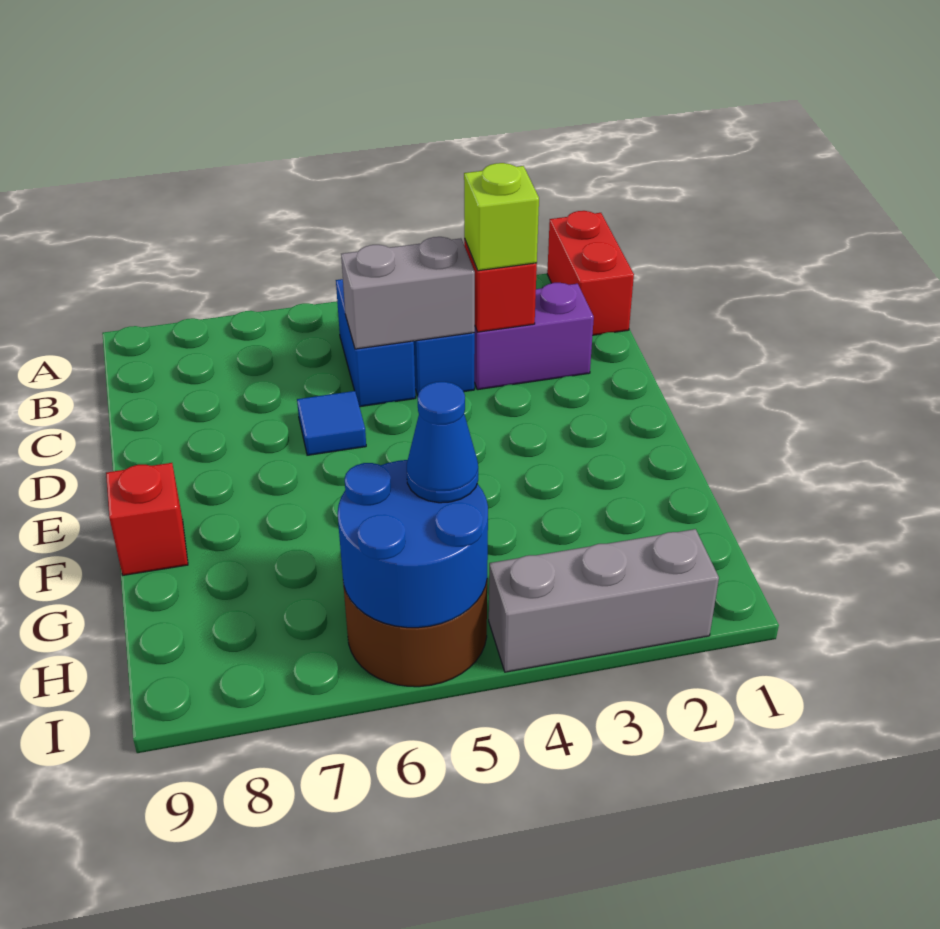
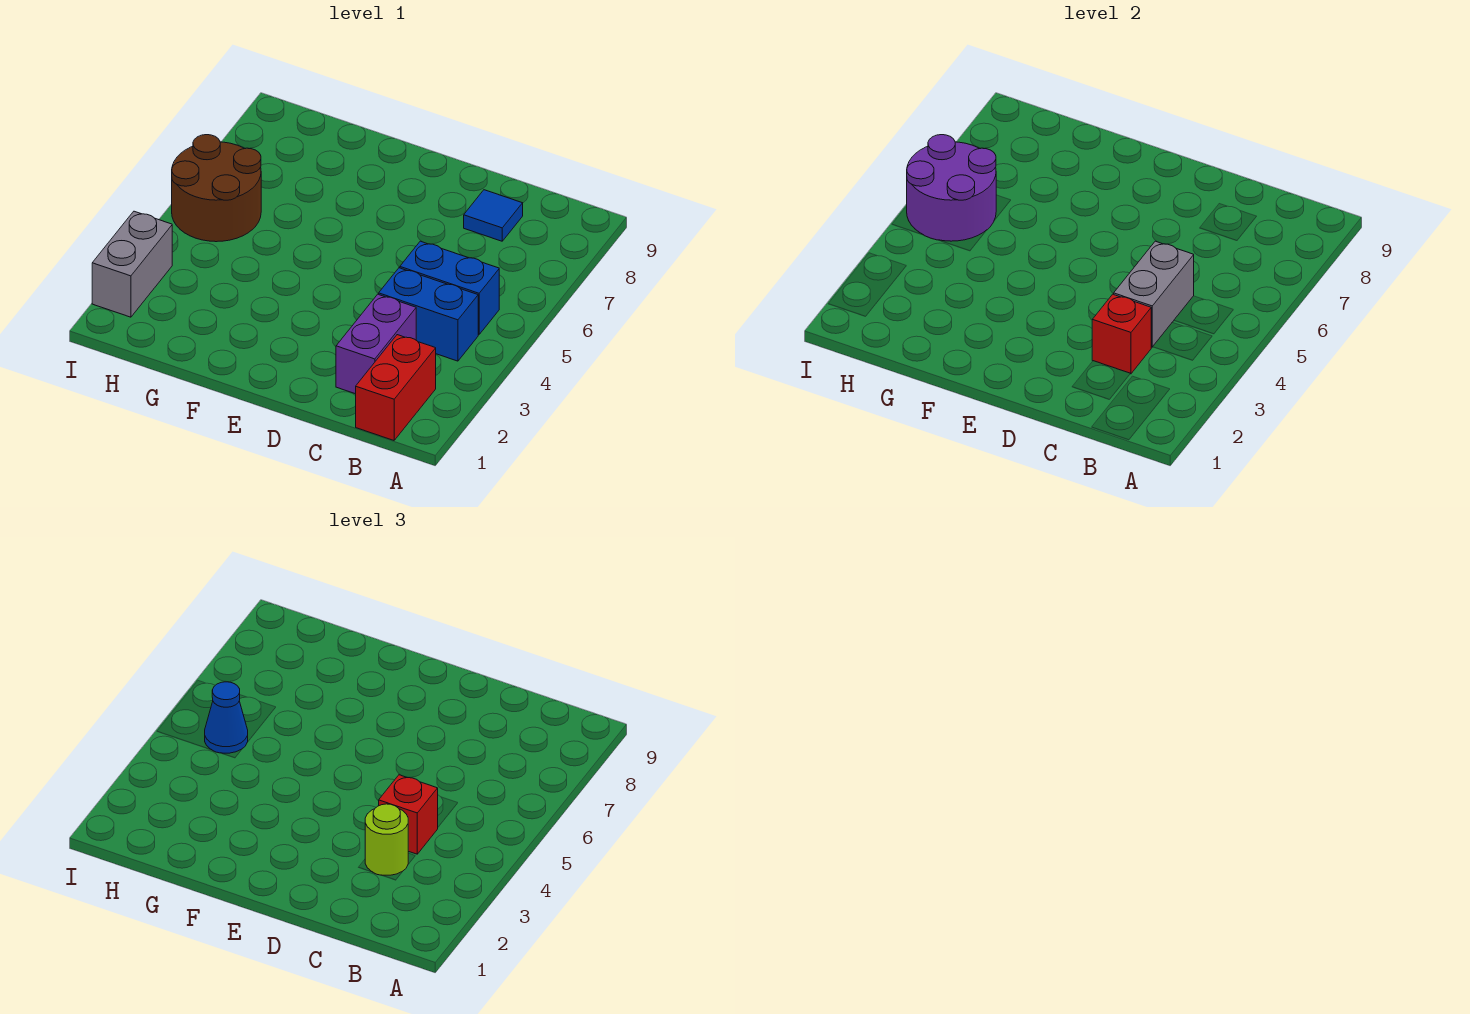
red brick A1:B1 level 1 -> red brick B1:B2 level 1
lime brick C3 level 3 -> lime round brick C3 level 3
blue tile D6 level 1 -> blue tile C8 level 1
red brick F9 level 1 -> red brick C4 level 3
blue round brick H5:I6 level 2 -> purple round brick H5:I6 level 2
grey brick I2:I4 level 1 -> grey brick I2:I3 level 1

